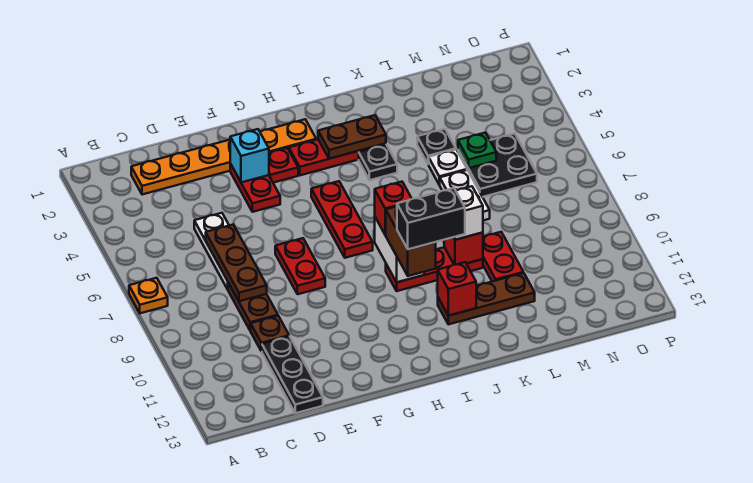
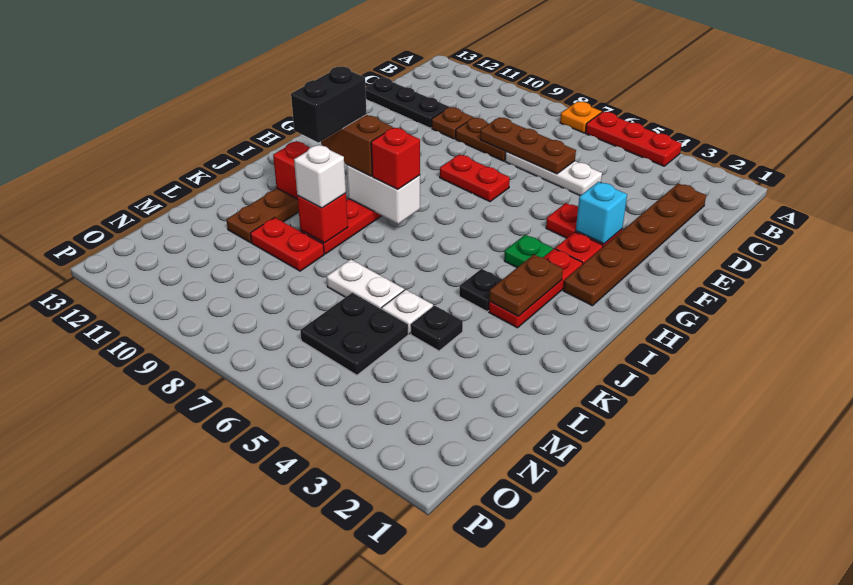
orange plate C2:H2 level 1 -> brown plate C2:H2 level 1
red plate H5:H7 level 1 -> red plate A4:A6 level 1
green plate M5 level 2 -> green plate H4 level 1

